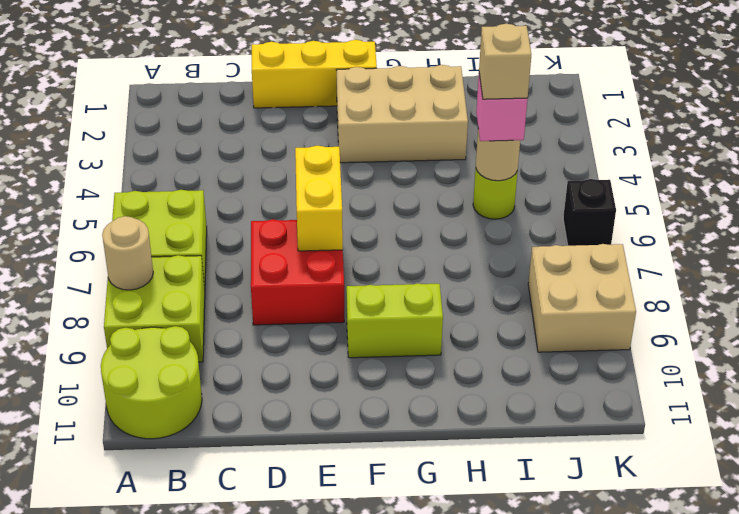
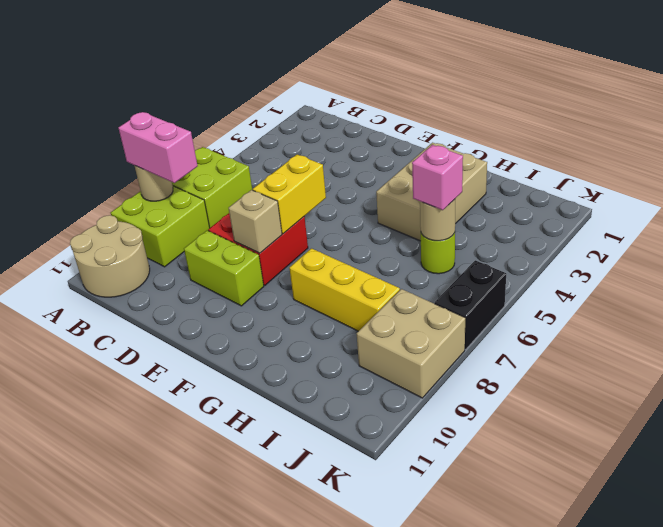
none -> pink brick A8:B8 level 3
lime round brick A10:B11 level 1 -> tan round brick A10:B11 level 1
yellow brick D1:F1 level 1 -> yellow brick G8:I8 level 1
tan brick F2:H3 level 1 -> tan brick G2:H4 level 1
lime brick F9:G9 level 1 -> lime brick D9:E9 level 1
tan brick I5 level 4 -> tan brick E8 level 2
black brick K6 level 1 -> black brick K6:K7 level 1

